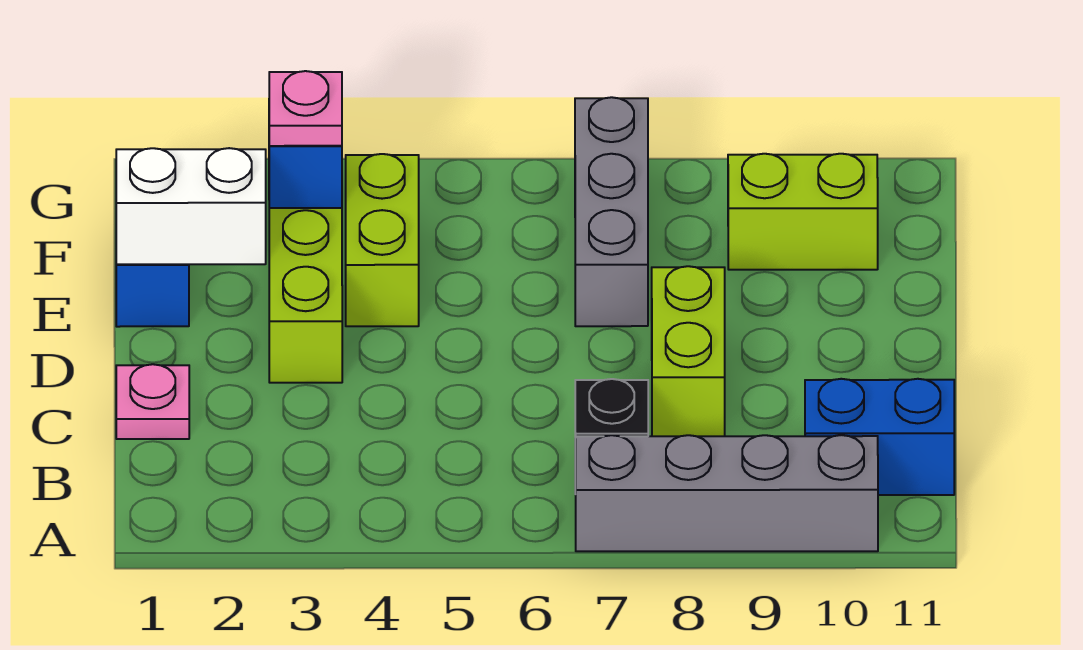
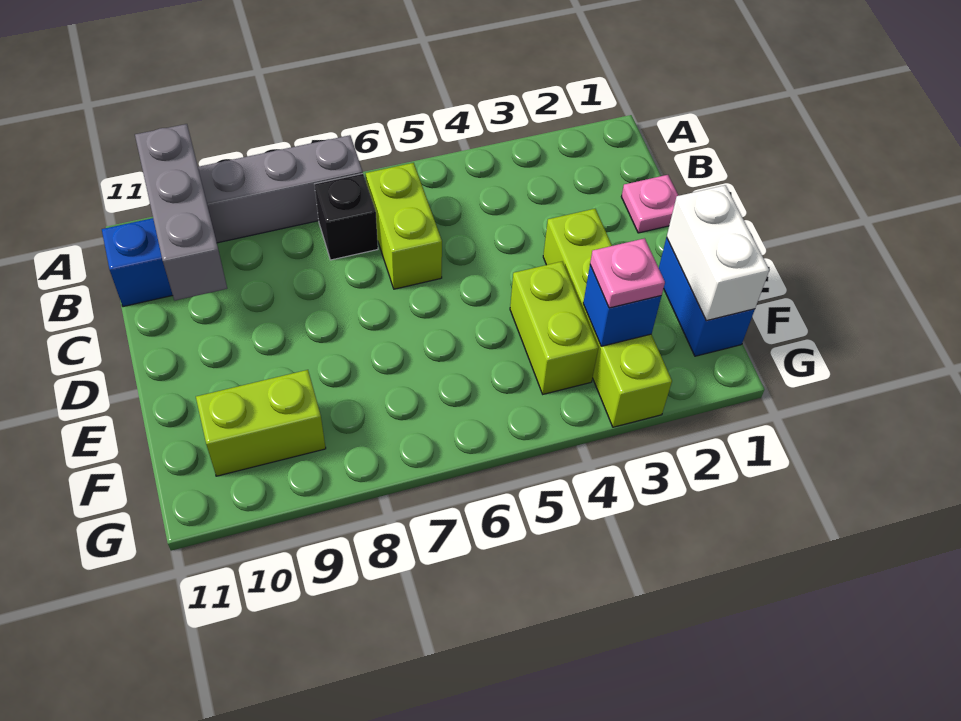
lime brick C8:D8 level 1 -> lime brick B6:C6 level 1
white brick E1:E2 level 2 -> white brick E1:F1 level 2
grey brick E7:G7 level 1 -> grey brick A10:C10 level 2

